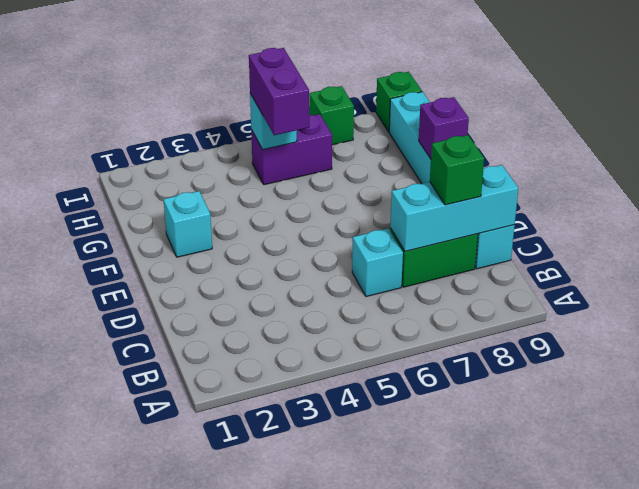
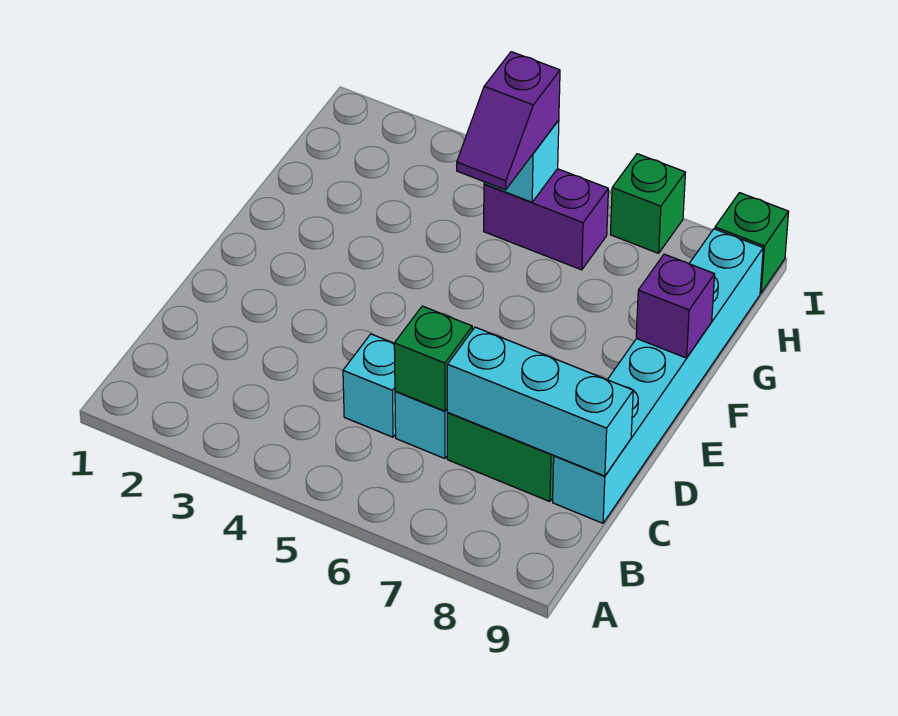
green brick C8 level 3 -> green brick C6 level 2
cyan brick F2 level 1 -> cyan brick C5 level 1
purple brick G5:H5 level 3 -> purple slope G5:H5 level 3 top H

